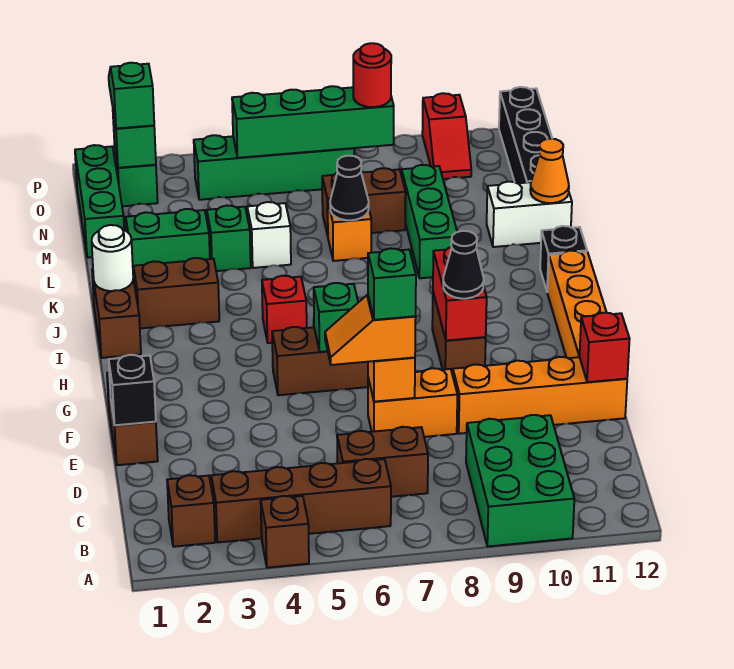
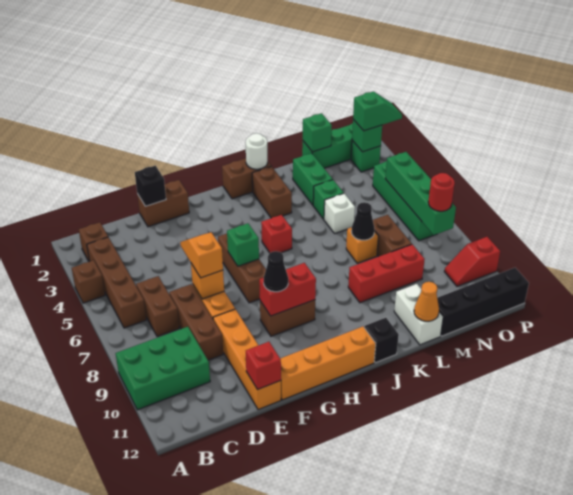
none -> brown brick D7:D9 level 1
green brick E7 level 4 -> green brick M1 level 2
green brick K9:M9 level 1 -> red brick K9:M9 level 1

